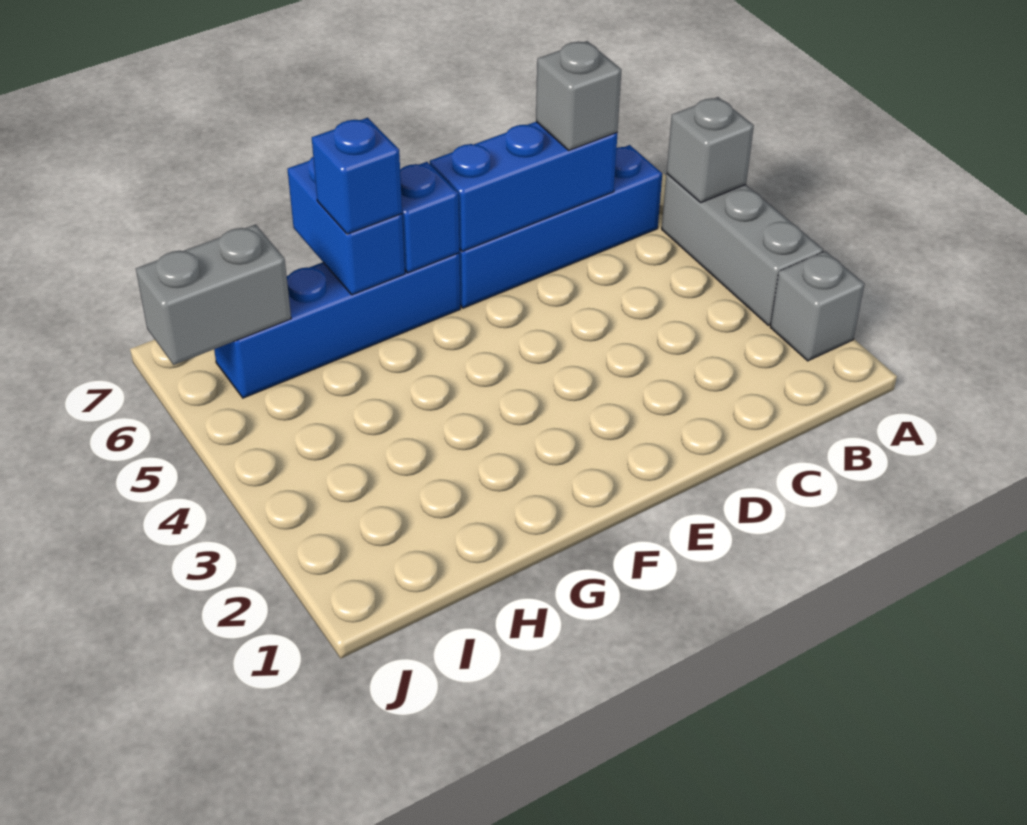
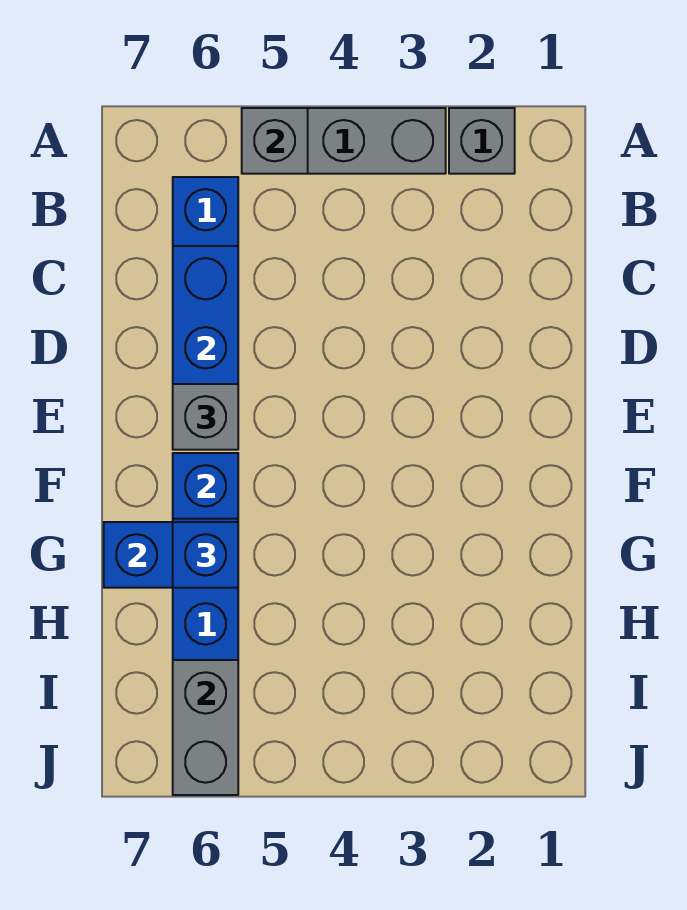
grey brick C6 level 3 -> grey brick E6 level 3

